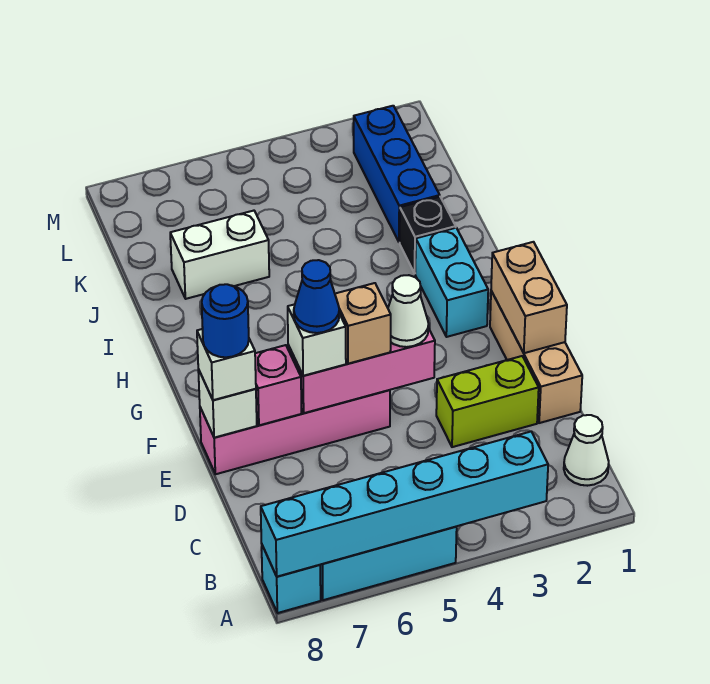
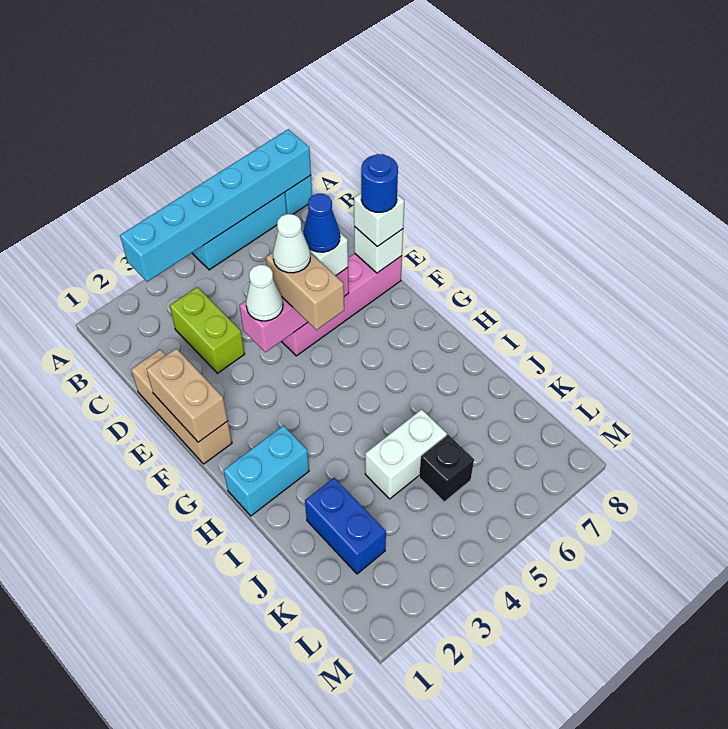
white cone B1 level 1 -> white cone E5 level 4
lime brick D2:D3 level 1 -> lime brick C3:D3 level 1
tan brick E5 level 3 -> tan brick E5:F5 level 3
pink brick E7 level 2 -> none
cyan brick G2:H2 level 1 -> cyan brick H1:H2 level 1
black brick I2 level 1 -> black brick K5 level 1
blue brick J2:L2 level 1 -> blue brick J2:K2 level 1
white brick J6:J7 level 1 -> white brick J4:J5 level 1

